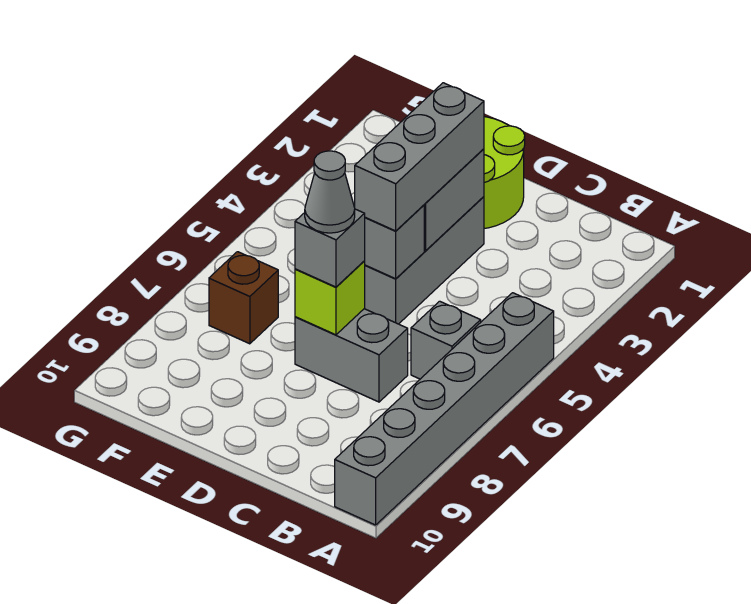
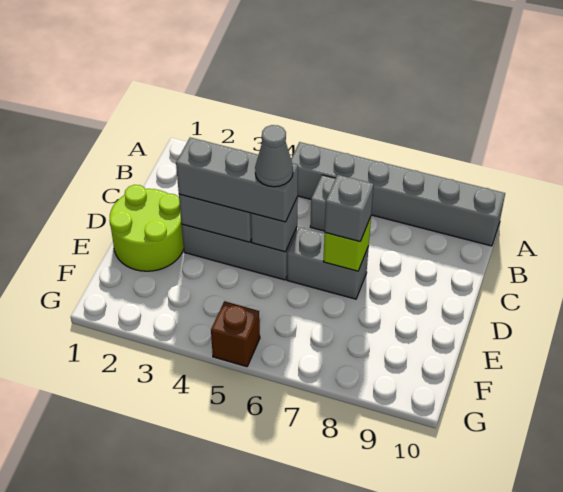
grey brick C7:D7 level 1 -> grey brick D6:D7 level 1
grey cone D7 level 4 -> grey cone D5 level 4
brown brick F7 level 1 -> brown brick G5 level 1

